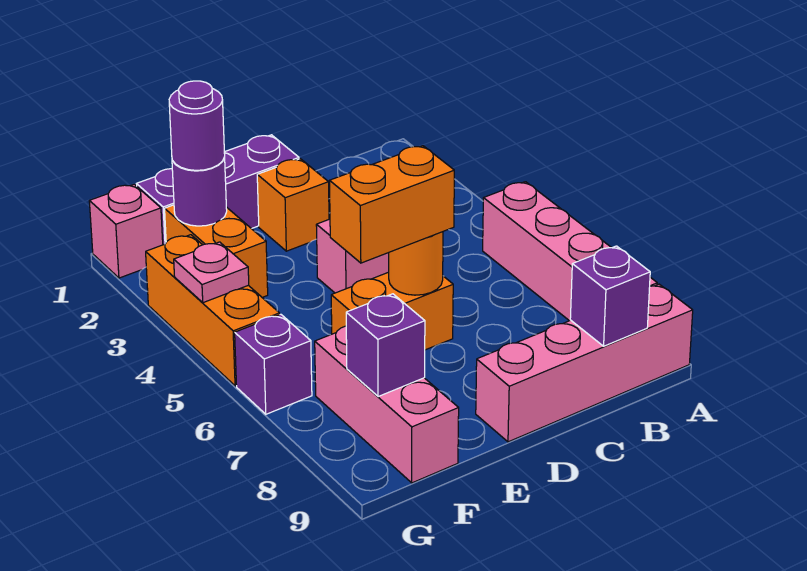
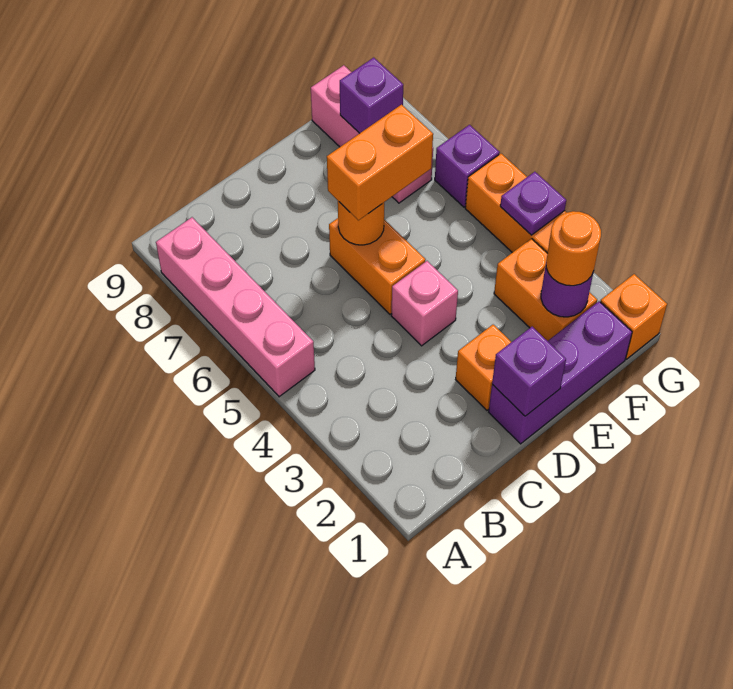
pink brick A9:D9 level 1 -> none
purple brick B9 level 2 -> purple brick D1 level 2
orange brick D6:E6 level 1 -> orange brick D5:D6 level 1
purple round brick F2 level 3 -> orange round brick F2 level 3
pink brick G1 level 1 -> orange brick G1 level 1
pink plate G4 level 2 -> purple plate G4 level 2

